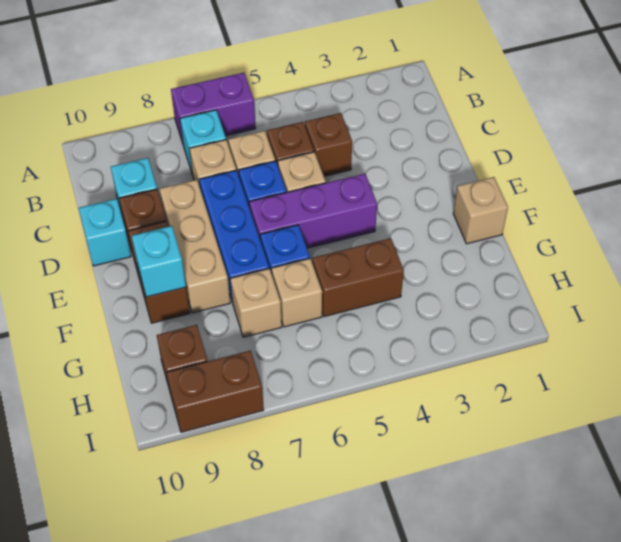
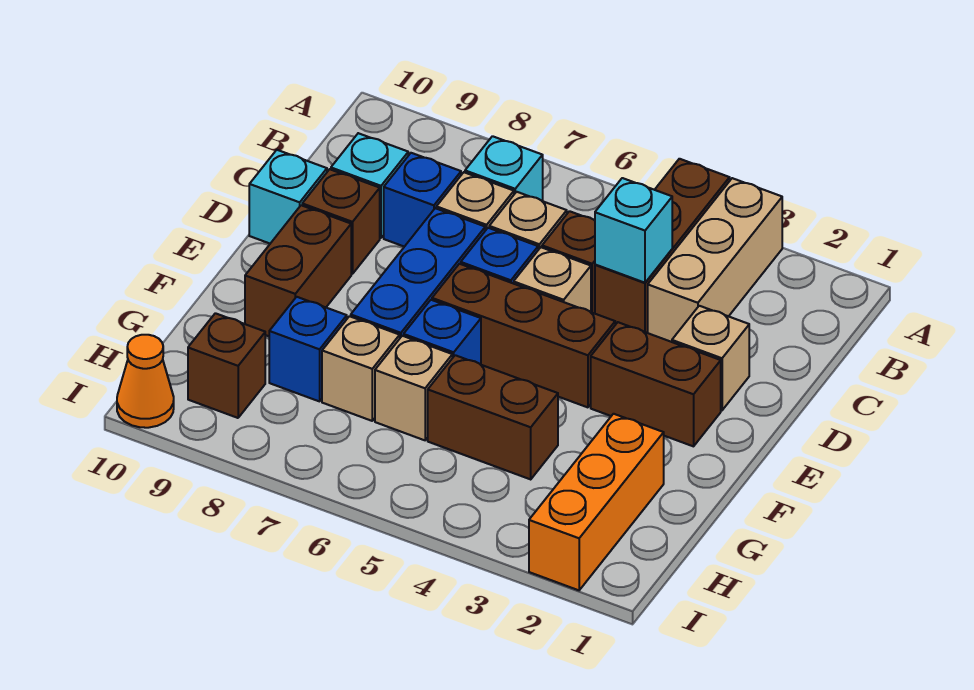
purple brick A6:A7 level 1 -> none
brown brick C4 level 1 -> brown brick A4:C4 level 1
none -> blue brick C8 level 1
tan brick D8:F8 level 1 -> tan brick A3:C3 level 1
purple brick E4:E6 level 1 -> brown brick E4:E6 level 1
tan brick F1 level 1 -> tan brick D2 level 1
cyan brick F9 level 2 -> cyan brick C4 level 2
none -> orange brick G2:I2 level 1
none -> blue brick G8 level 1
brown brick I8:I9 level 1 -> brown brick E2:E3 level 1
none -> orange cone I10 level 1

